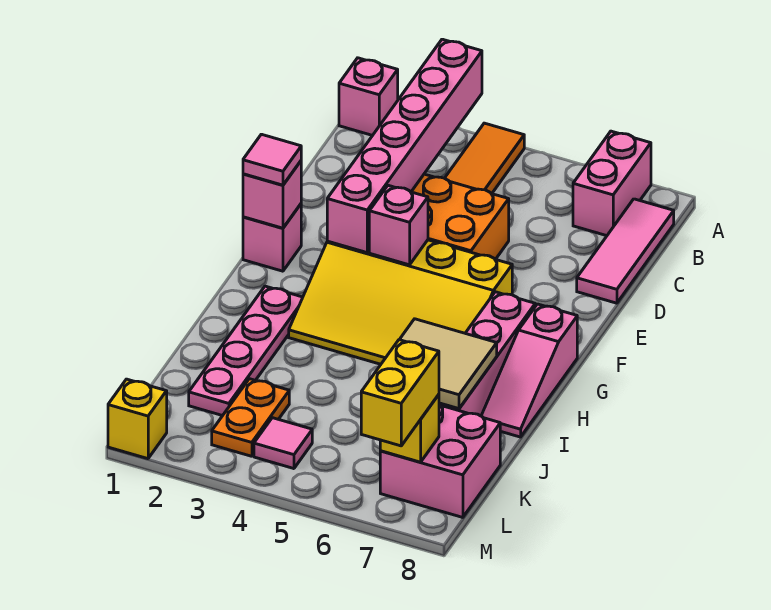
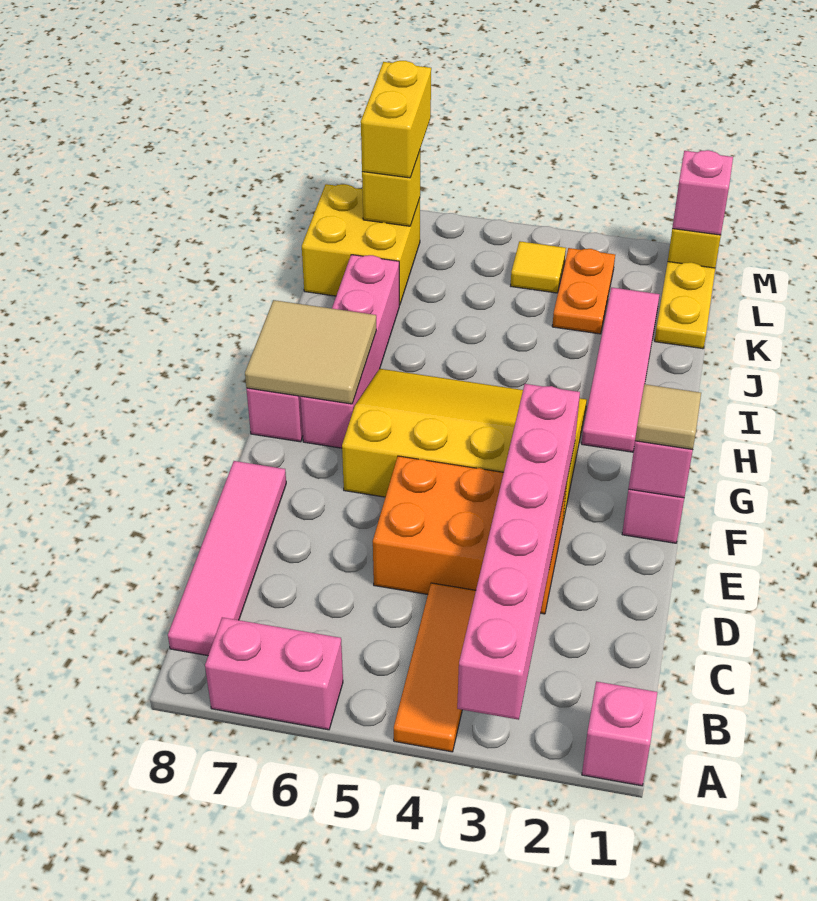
pink brick A7:B7 level 1 -> pink brick A6:A7 level 1
pink tile B8:D8 level 1 -> pink tile B8:E8 level 1
pink tile F1 level 3 -> tan tile F1 level 3
pink brick F4 level 2 -> pink brick M1 level 2
pink plate H2:K2 level 1 -> pink tile H2:K2 level 1
tan tile I6:J7 level 2 -> tan tile G7:H8 level 2
none -> yellow plate K1:L1 level 1
pink brick K7:L8 level 1 -> yellow brick K7:L8 level 1
pink tile L4 level 1 -> yellow tile L4 level 1

